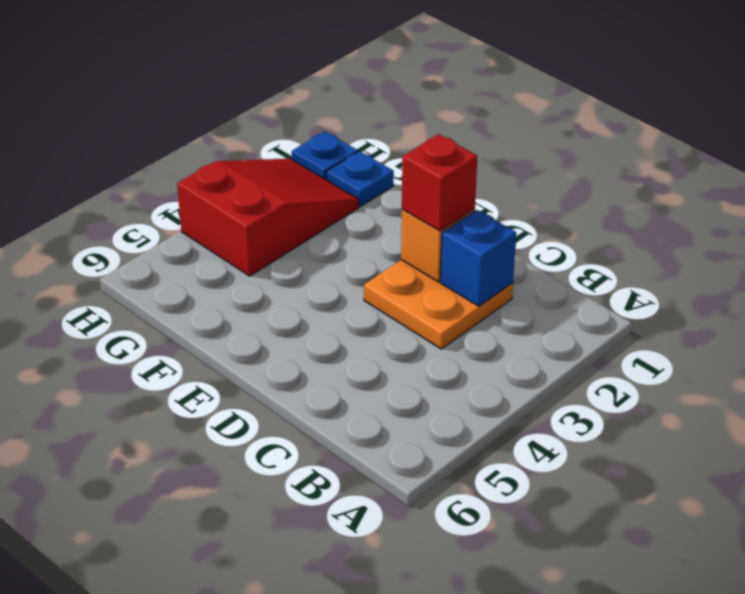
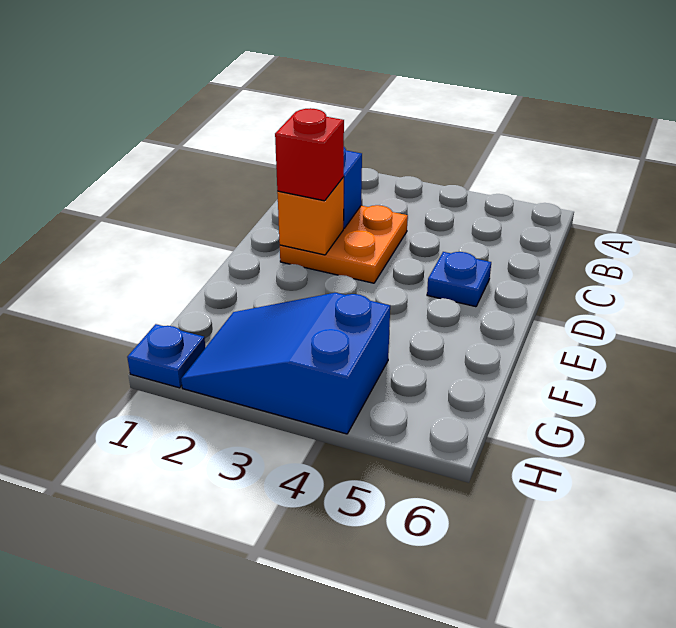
blue plate G1 level 1 -> blue plate D5 level 1
red slope G2:H4 level 1 top 4 -> blue slope G2:H4 level 1 top 4

